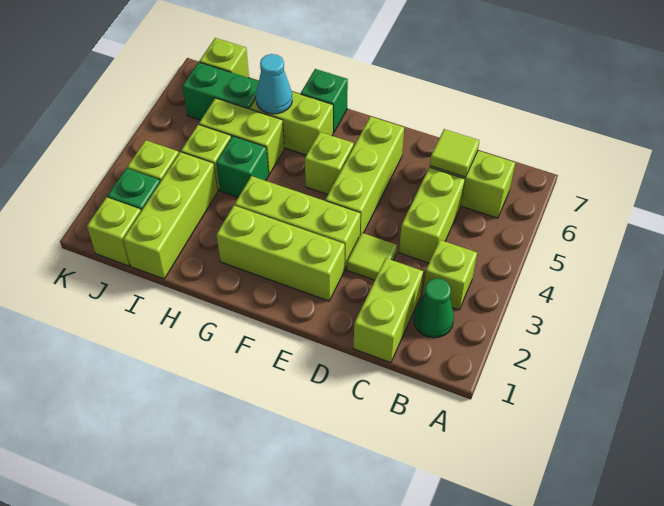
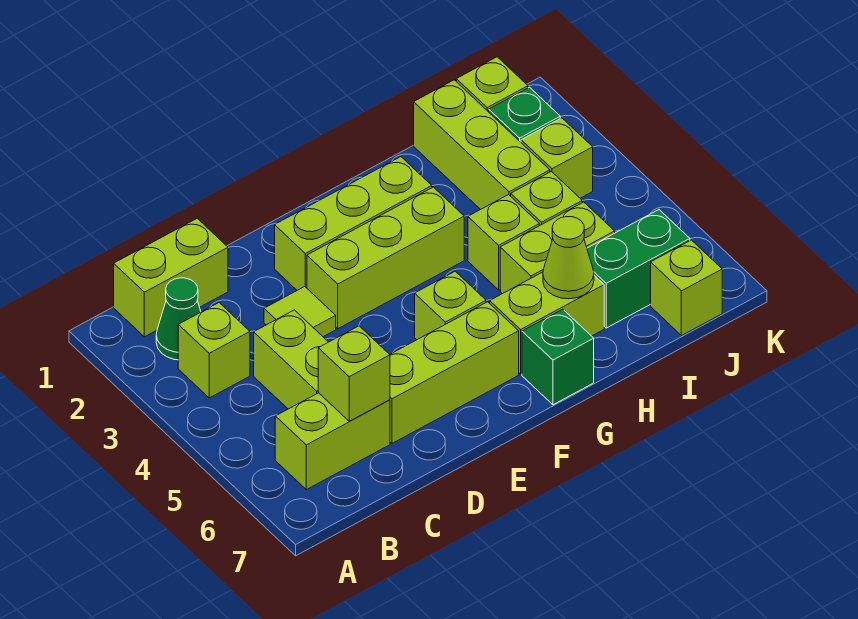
lime brick C1:C2 level 1 -> lime brick B1:C1 level 1
lime tile C6 level 2 -> lime brick C6 level 2
lime brick E4:E6 level 1 -> lime brick D6:F6 level 1
green brick H4 level 1 -> lime brick H4 level 1
cyan cone H6 level 2 -> lime cone H6 level 2

